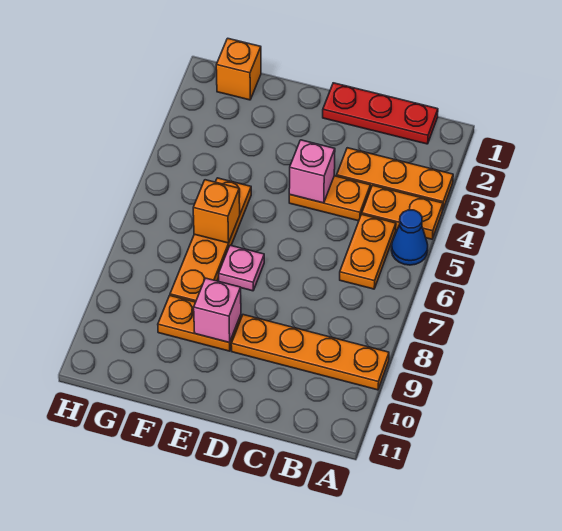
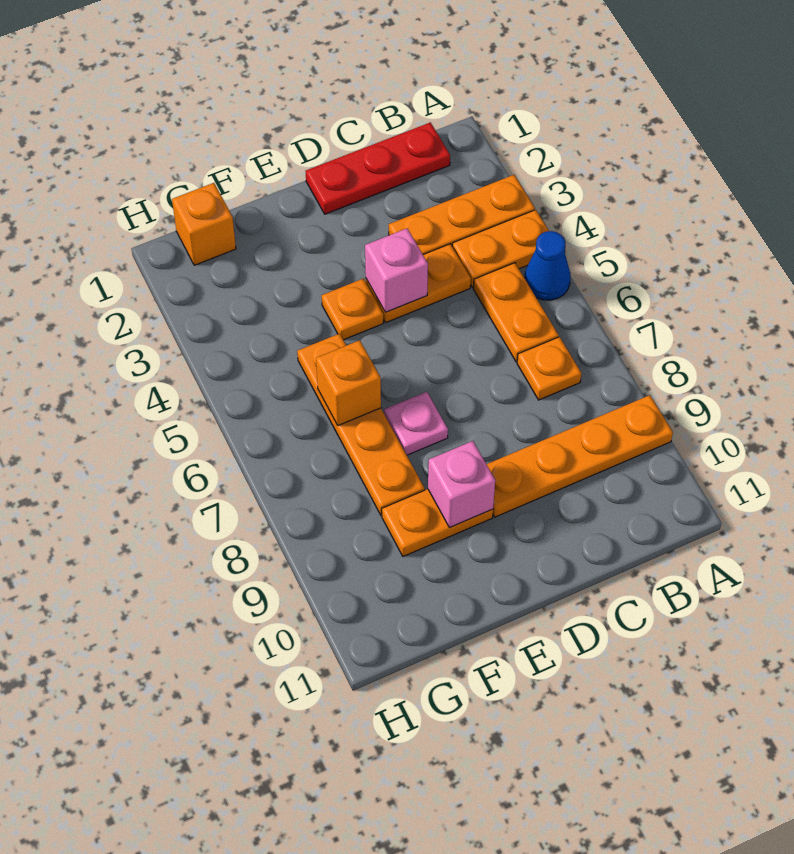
none -> orange plate B7 level 1
none -> orange plate E4 level 1

